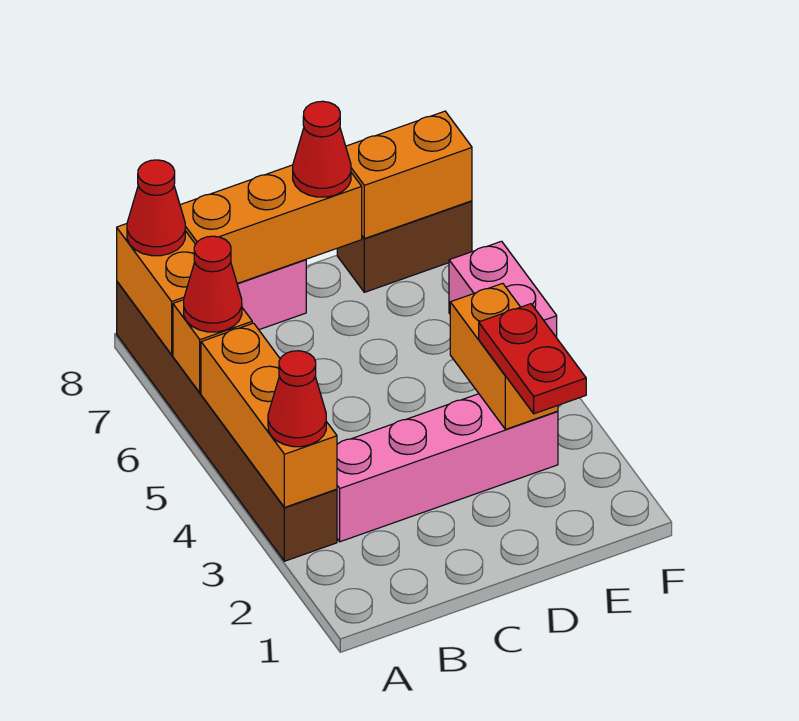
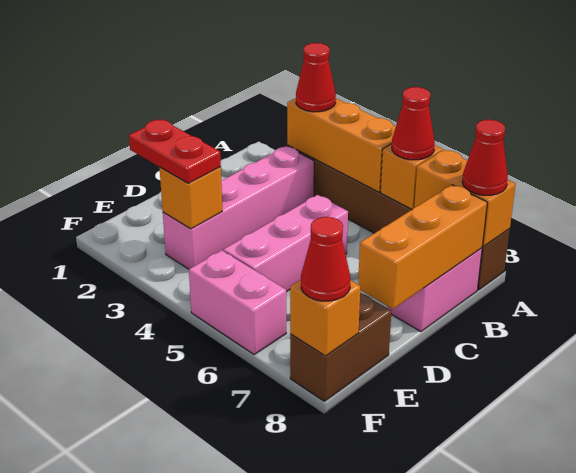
none -> pink brick C5:E5 level 1
red cone D8 level 3 -> red cone F8 level 3
orange brick E3:E4 level 2 -> orange brick E3 level 2
orange brick E8:F8 level 2 -> orange brick F8 level 2

